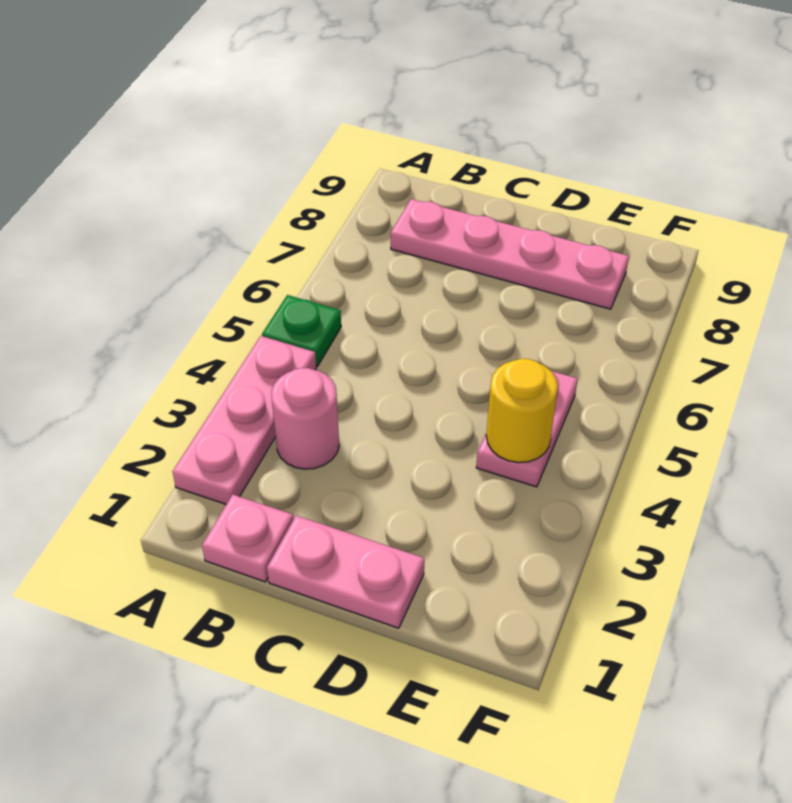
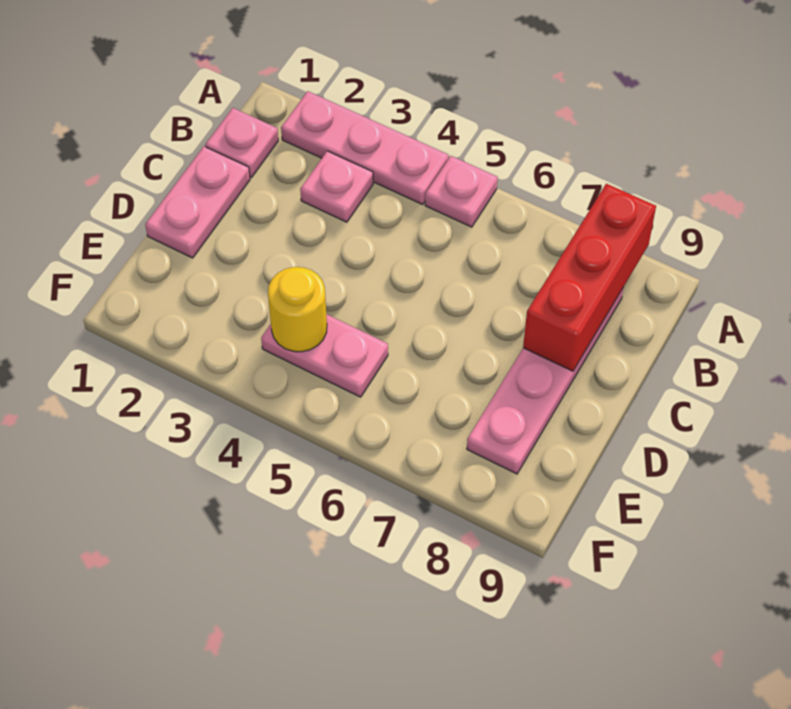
green plate A5 level 1 -> pink plate A5 level 1
none -> red brick A8:C8 level 2
pink round brick B3 level 1 -> pink plate B3 level 1

